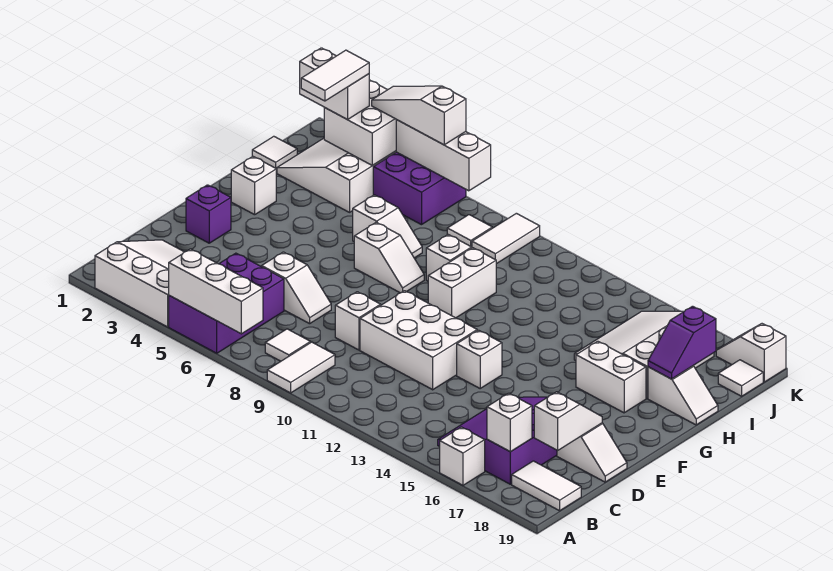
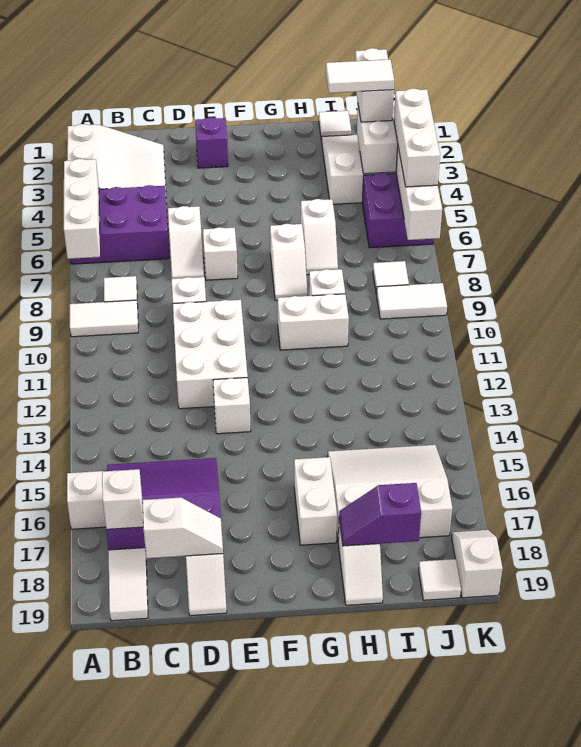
white brick G2 level 1 -> white brick E7 level 1
white slope K4:K6 level 3 top 6 -> white brick K4:K6 level 3

